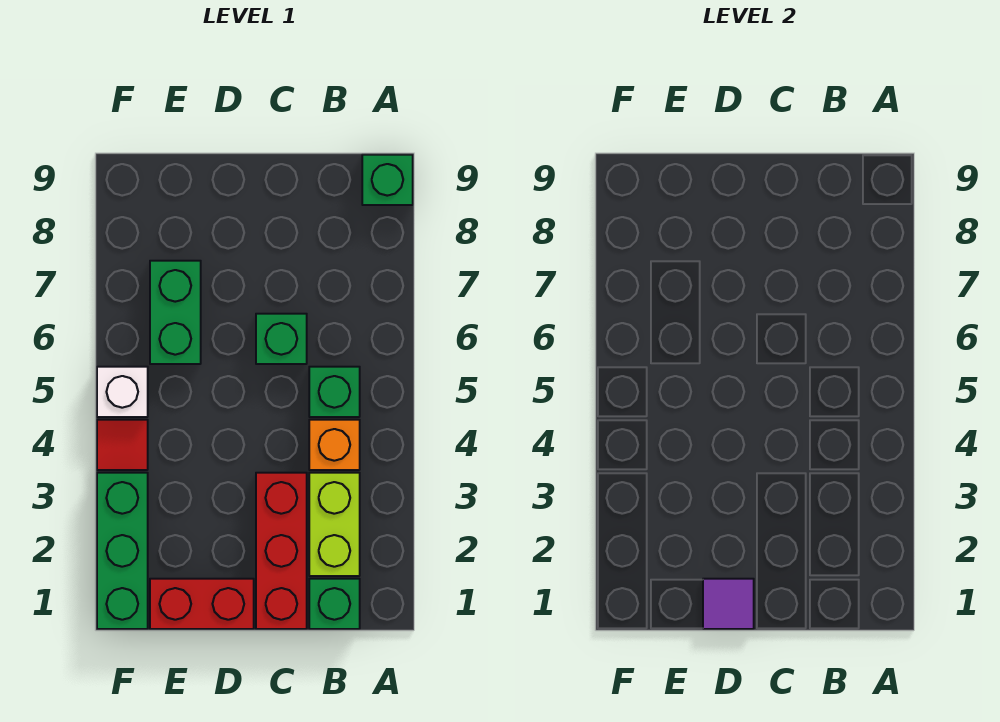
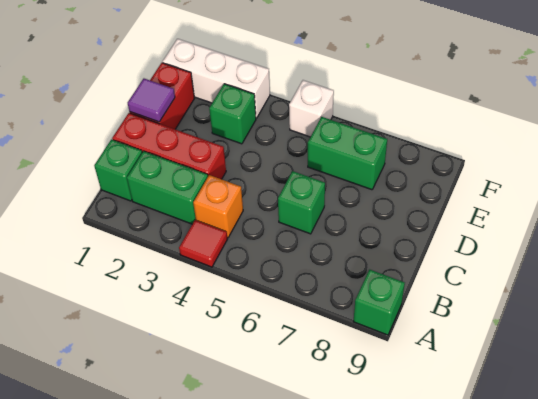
lime brick B2:B3 level 1 -> green brick B2:B3 level 1
green brick B5 level 1 -> green brick E3 level 1
green brick F1:F3 level 1 -> white brick F1:F3 level 1
red tile F4 level 1 -> red tile A4 level 1

